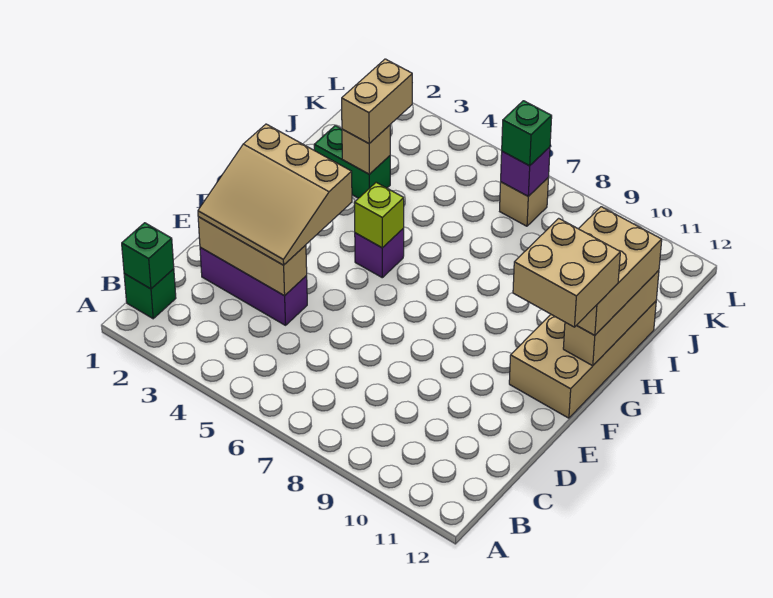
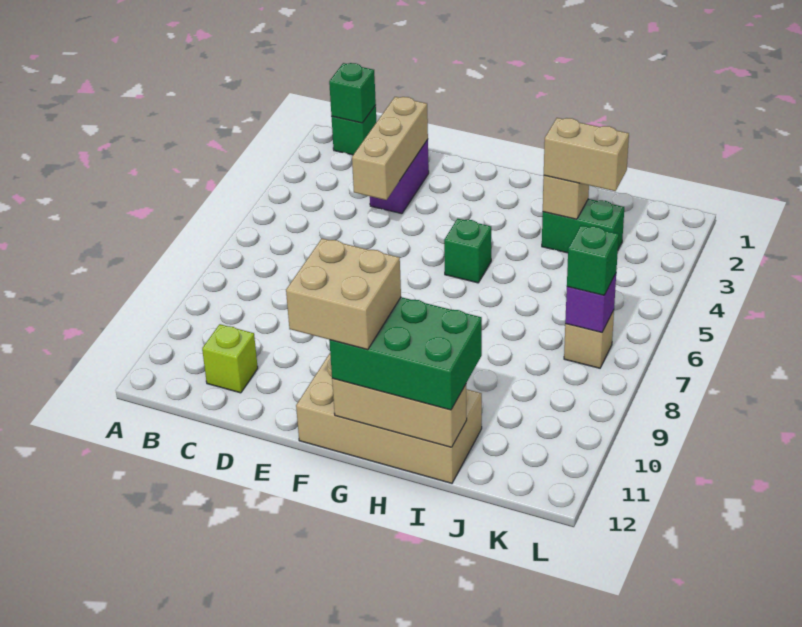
purple brick D2:D4 level 1 -> purple brick D2:D3 level 1
tan slope D2:F4 level 3 top F -> none
purple brick G5 level 1 -> green brick G5 level 1
lime brick G5 level 2 -> lime brick C11 level 1
tan brick G11:I12 level 3 -> green brick G11:I12 level 3
green brick I2:I3 level 1 -> green brick I3:J3 level 1

